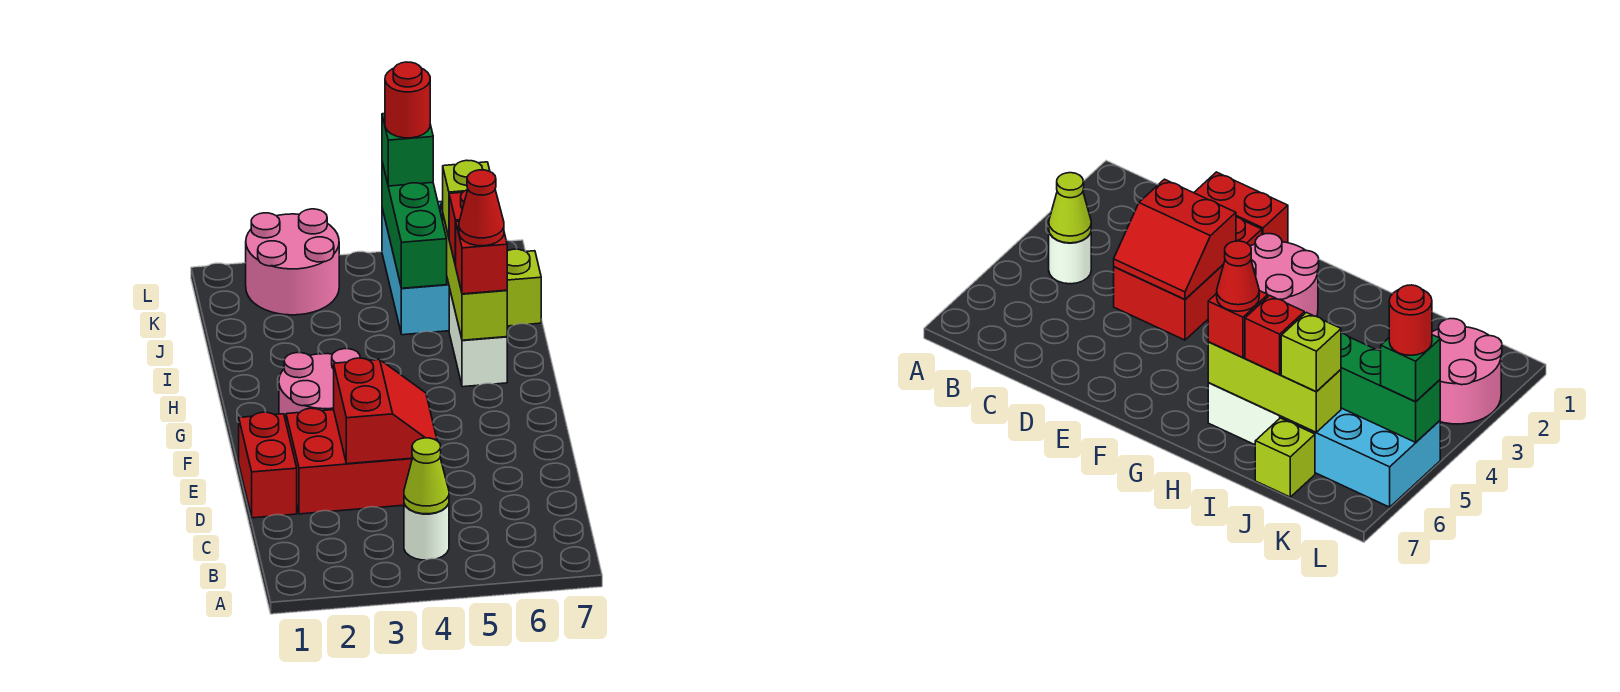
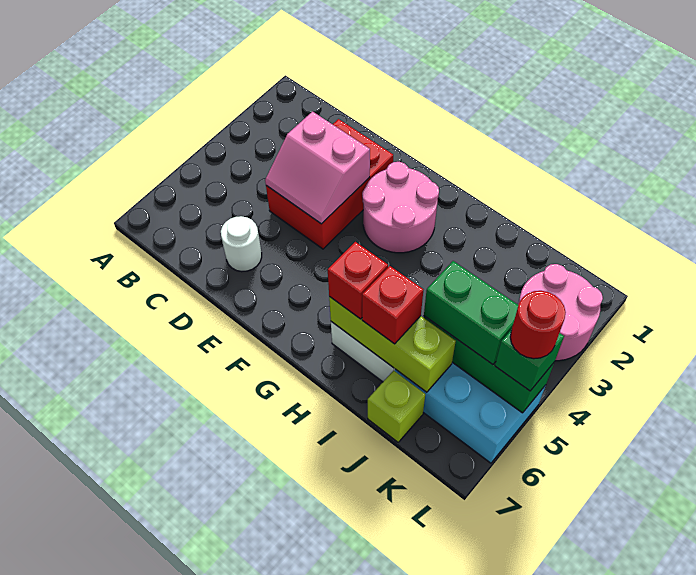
white round brick B4 level 1 -> white round brick D6 level 1
lime cone B4 level 2 -> none
red brick D1:E1 level 1 -> none
red slope D3:E4 level 2 top 3 -> pink slope D3:E4 level 2 top 3
red cone H6 level 4 -> none
none -> green brick J5:K5 level 3
lime brick J6 level 3 -> none

